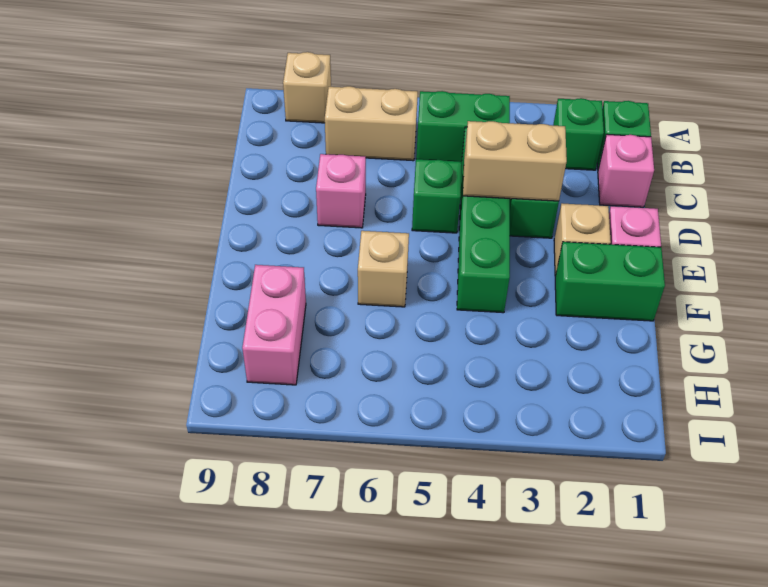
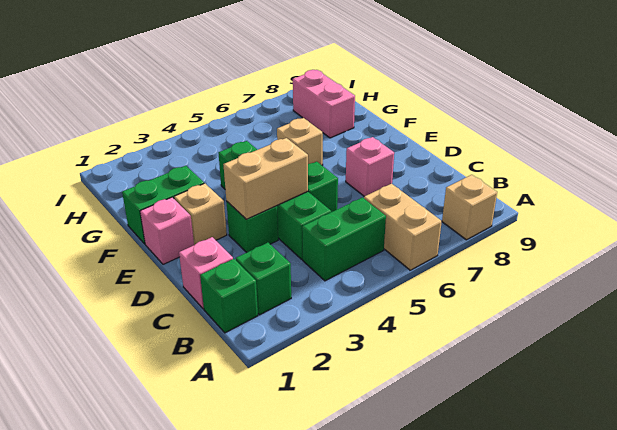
tan brick B6:B7 level 1 -> tan brick A6:B6 level 1

